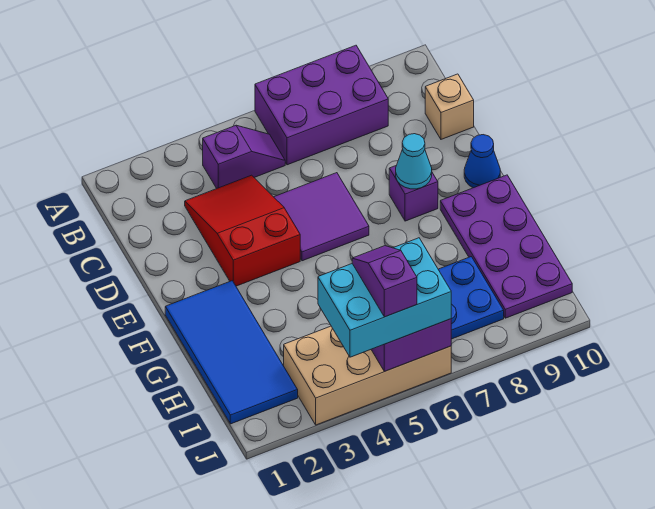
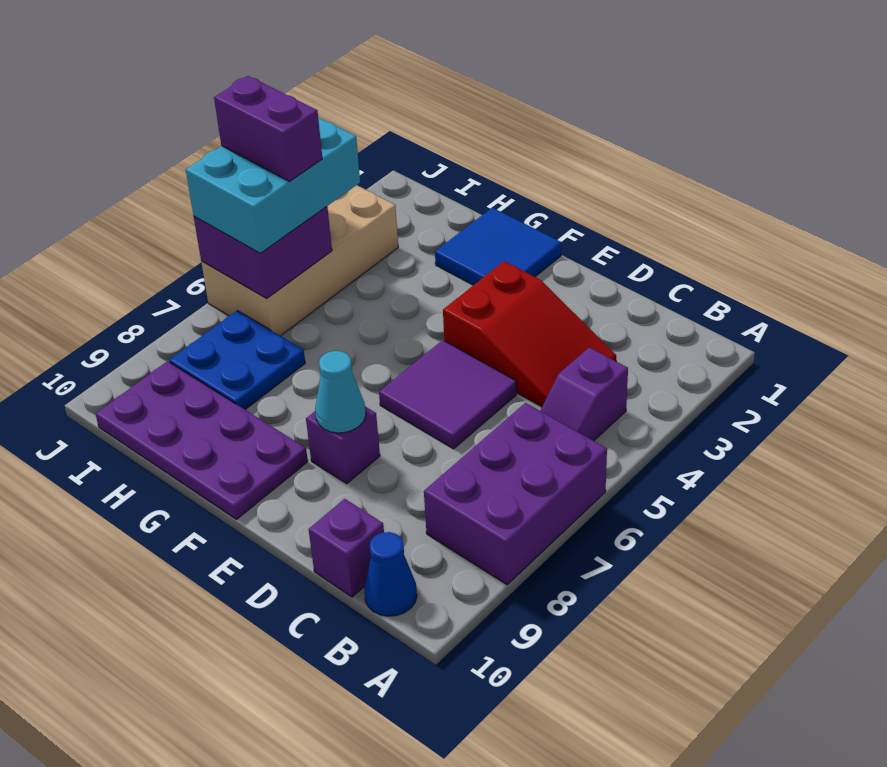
tan brick C10 level 1 -> purple brick C10 level 1
blue cone E10 level 1 -> blue cone B10 level 1
blue tile F1:I2 level 1 -> blue tile F1:G2 level 1
purple slope I5:J5 level 4 top J -> purple brick I5:J5 level 4

